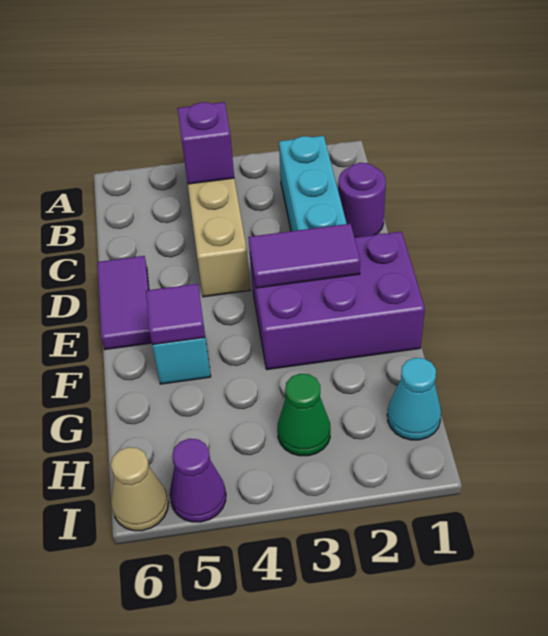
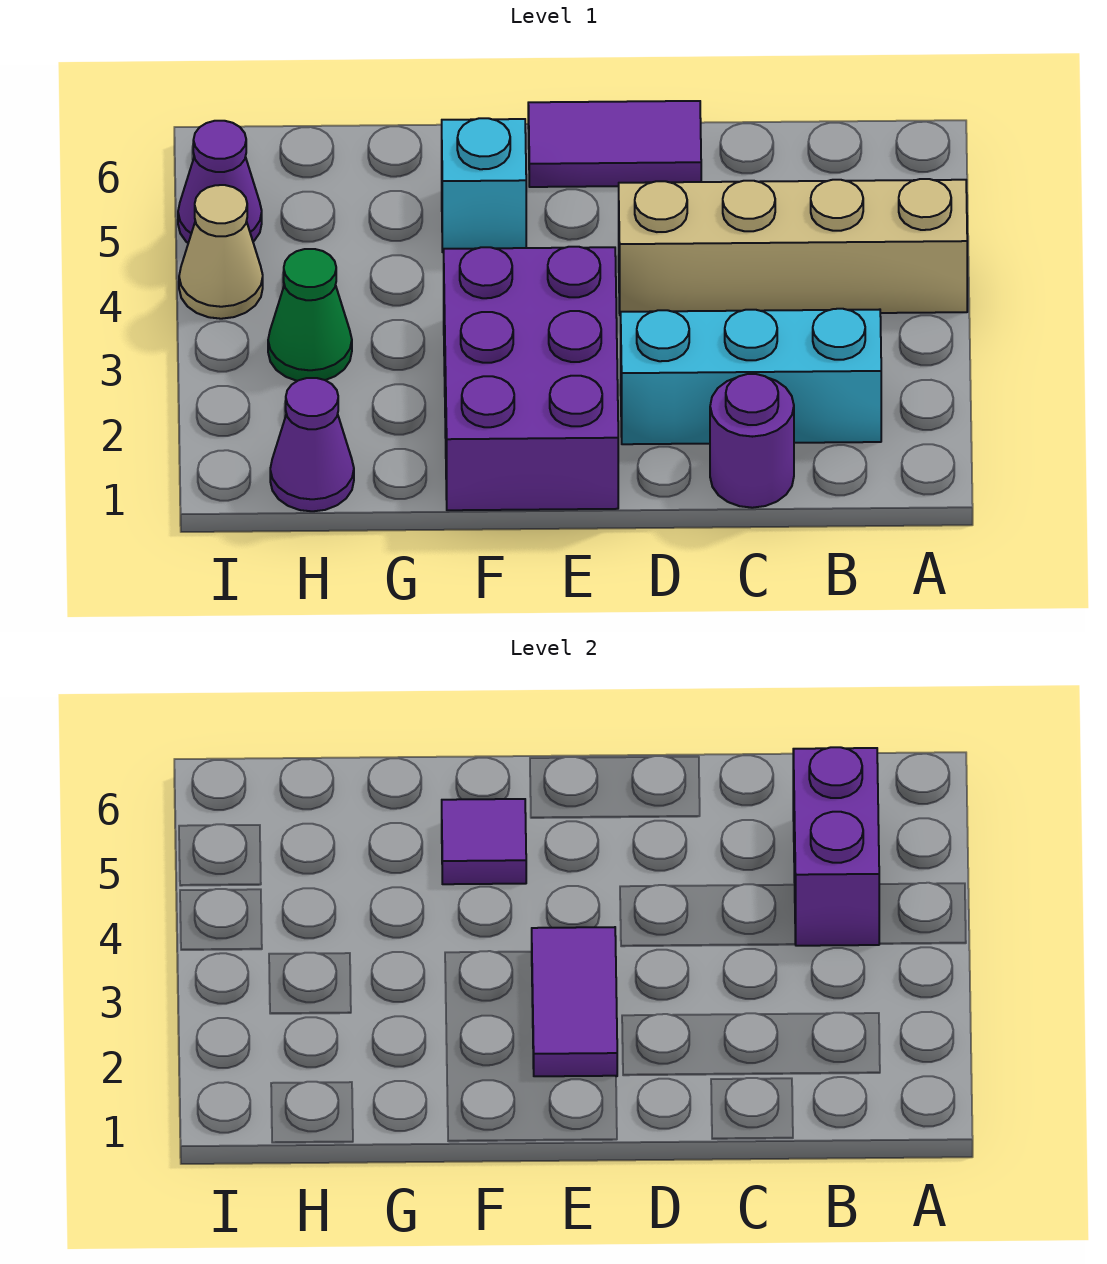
purple brick B4 level 2 -> purple brick B4:B5 level 2
cyan cone H1 level 1 -> purple cone H1 level 1
tan cone I6 level 1 -> tan cone I4 level 1

